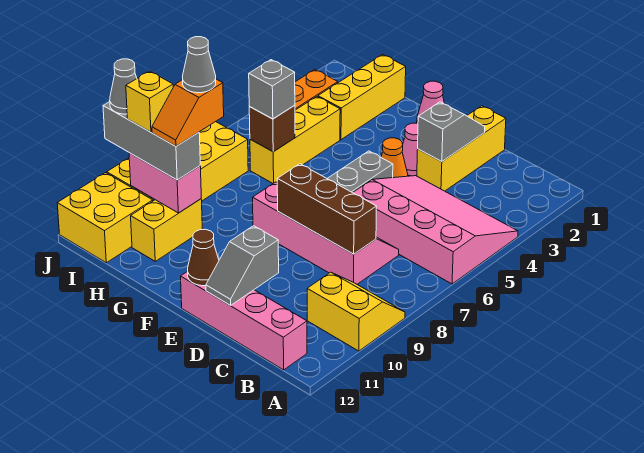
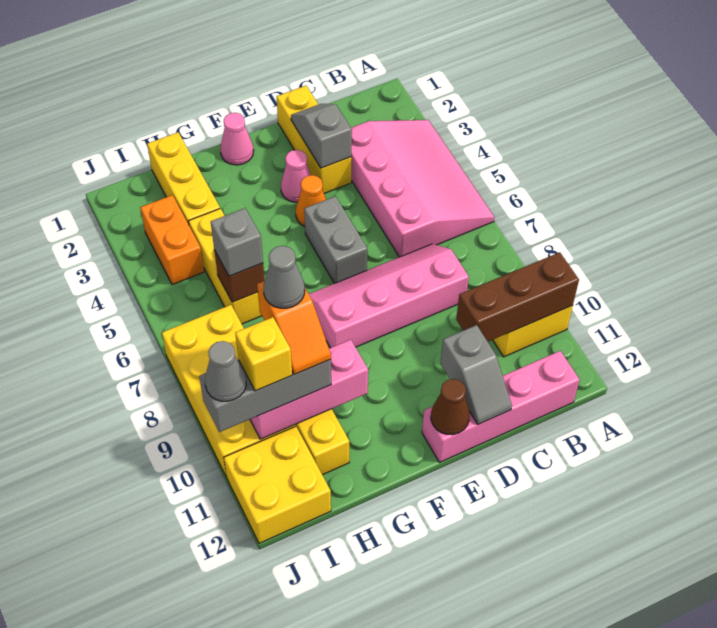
pink slope A4:D6 level 1 top 6 -> pink slope A3:C6 level 1 top C
brown brick C8:E8 level 2 -> brown brick A10:C10 level 2
pink brick H10:I10 level 2 -> pink brick G10:I10 level 2

